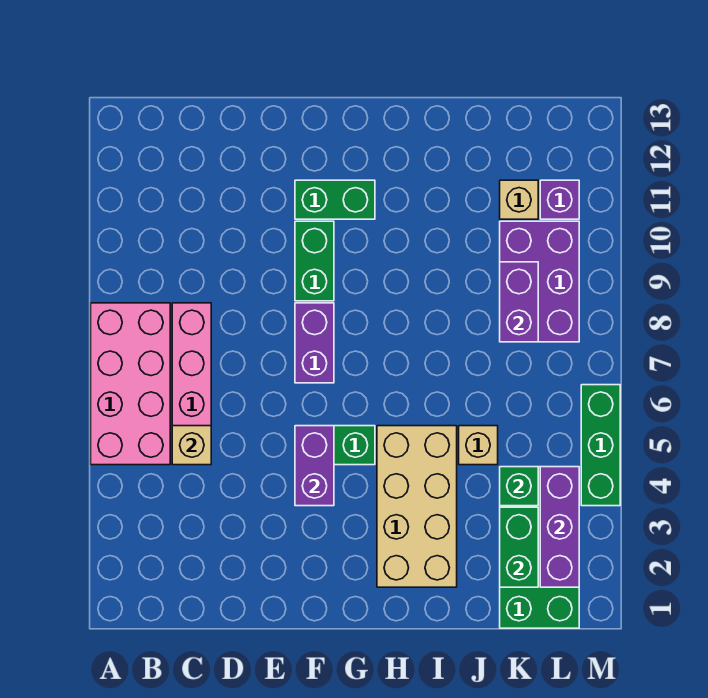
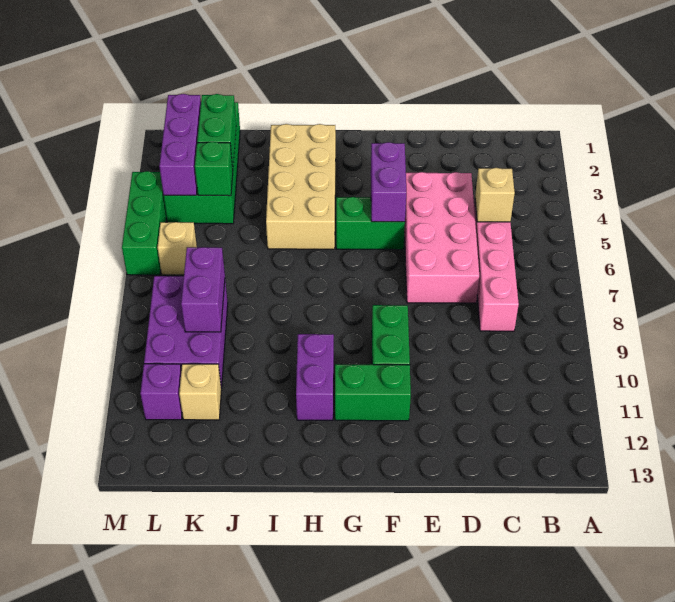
pink brick A5:B8 level 1 -> pink brick D4:E7 level 1
purple brick F7:F8 level 1 -> purple brick H10:H11 level 1
tan brick J5 level 1 -> tan brick L6 level 1

